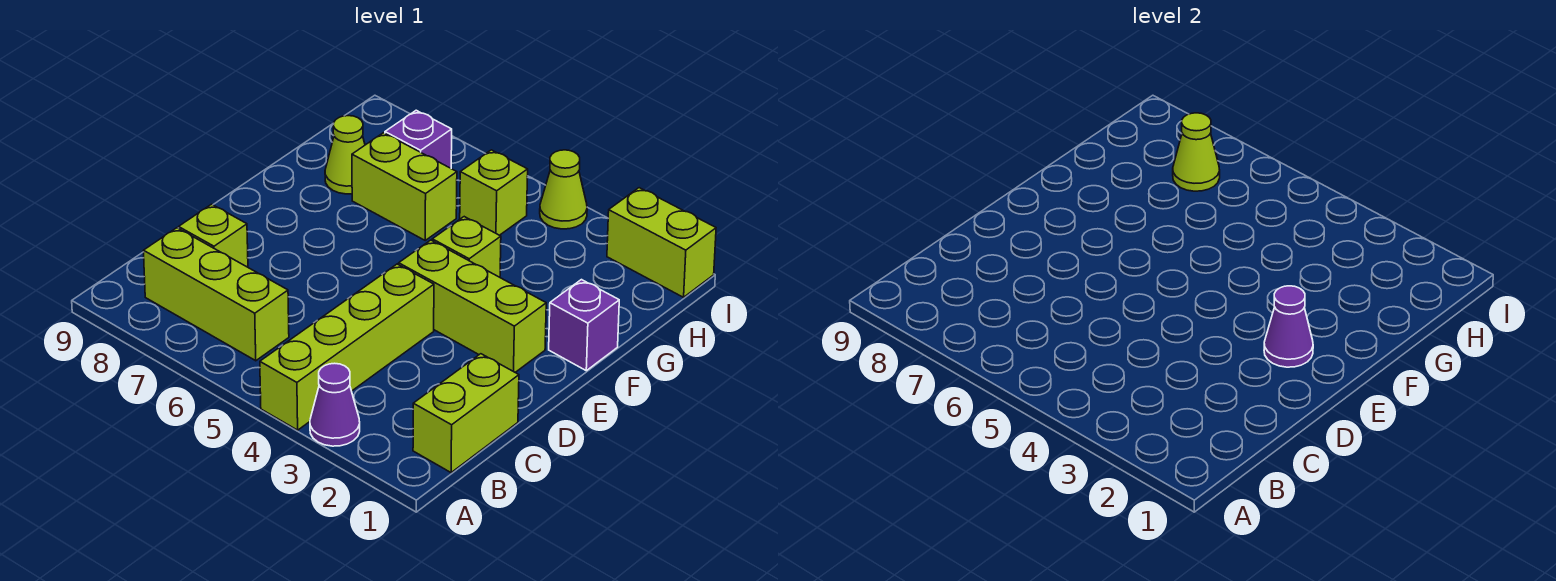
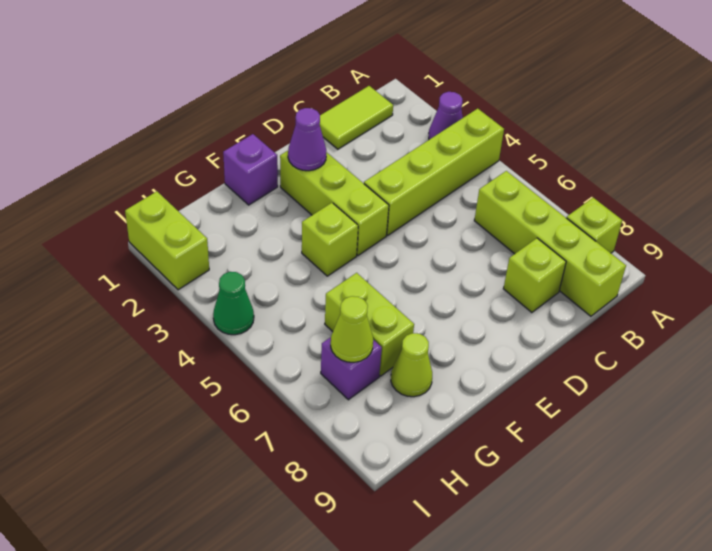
lime brick B1:C1 level 1 -> lime tile B1:C1 level 1
lime brick B6:B8 level 1 -> lime brick B6:B9 level 1
lime brick H5 level 1 -> lime brick A8 level 1
lime cone I4 level 1 -> green cone I4 level 1

